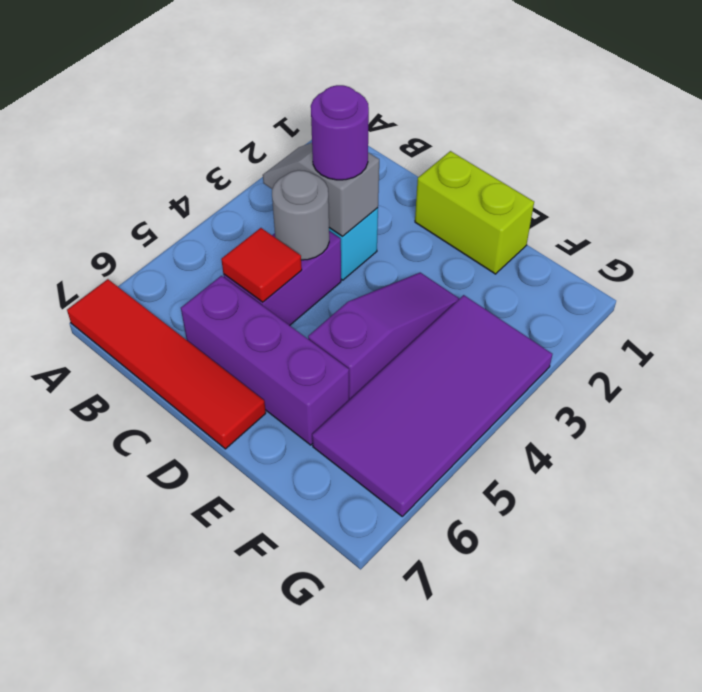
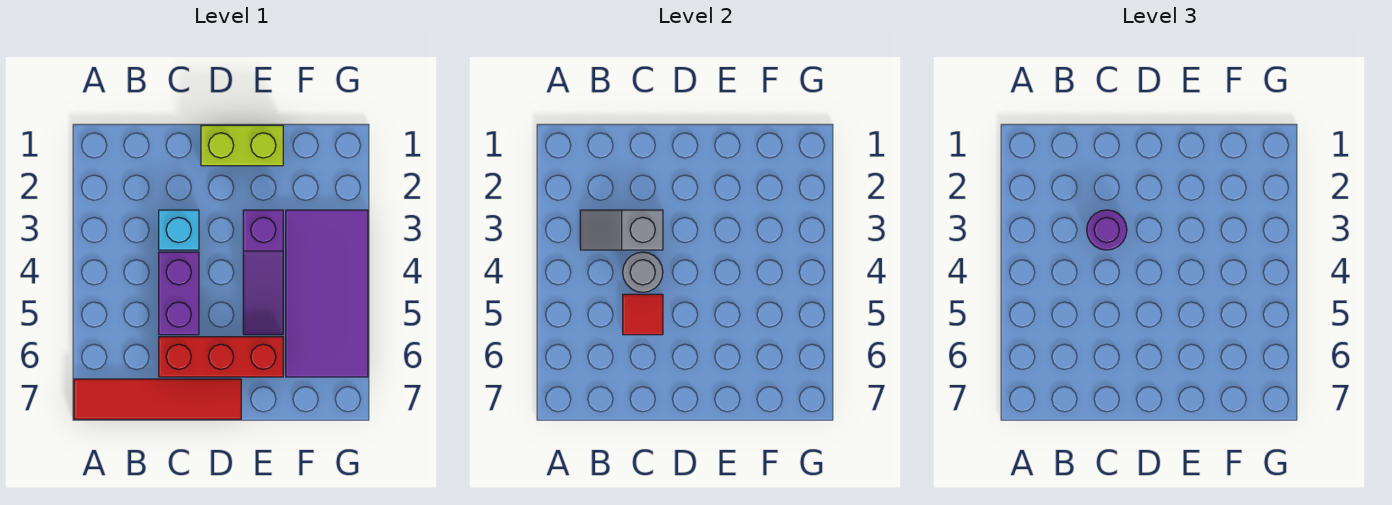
purple brick C6:E6 level 1 -> red brick C6:E6 level 1
purple slope E3:E5 level 1 top 5 -> purple slope E3:E5 level 1 top 3

